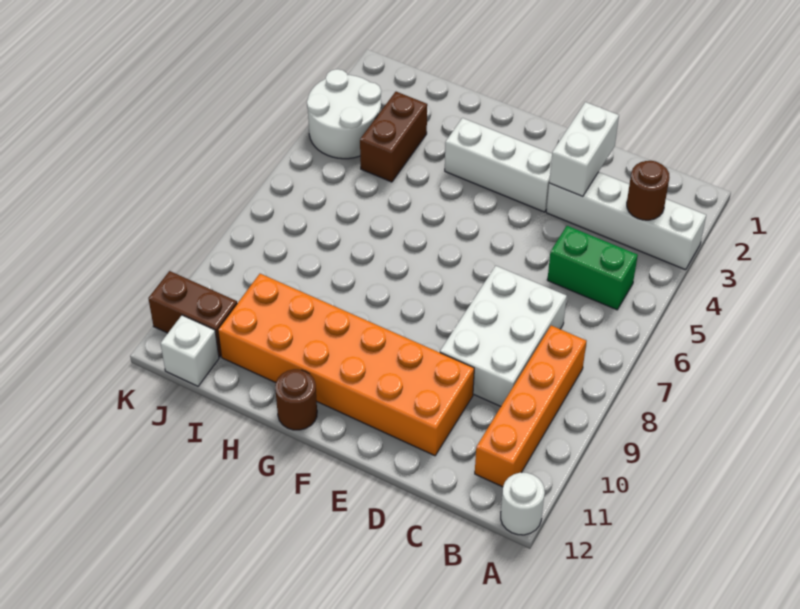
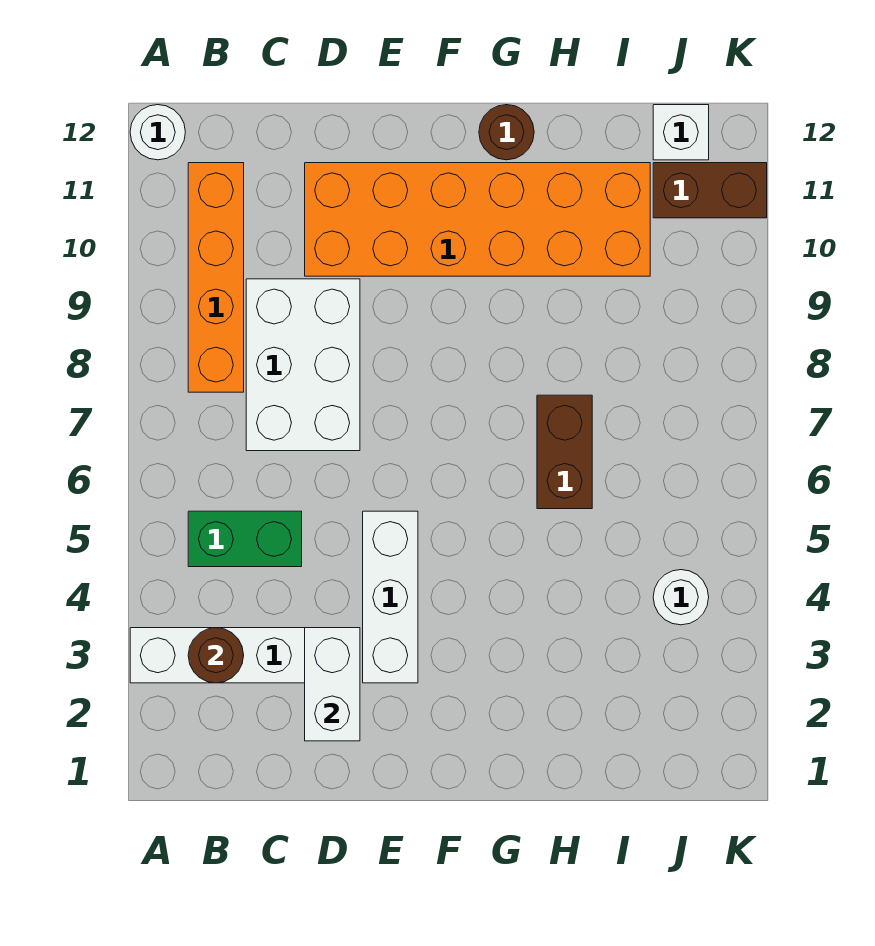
white brick E3:G3 level 1 -> white brick E3:E5 level 1
brown brick I3:I4 level 1 -> brown brick H6:H7 level 1
white round brick J3:K4 level 1 -> white round brick J4 level 1

